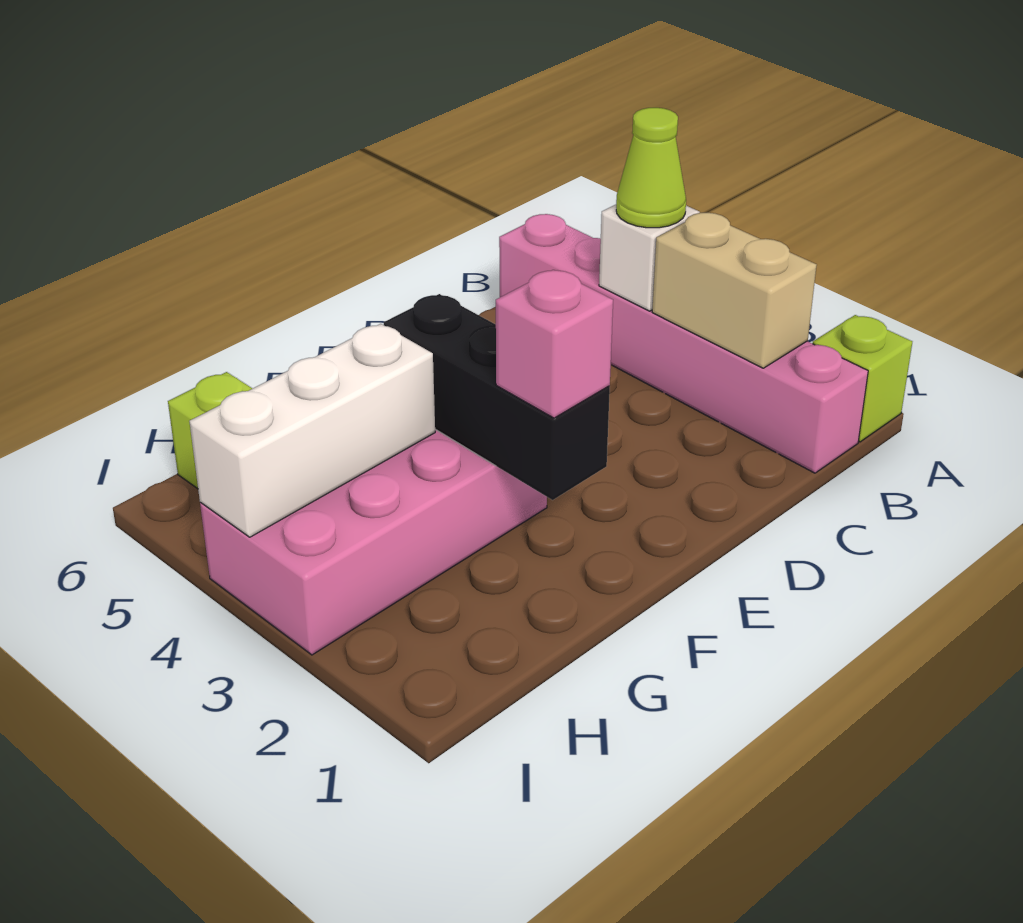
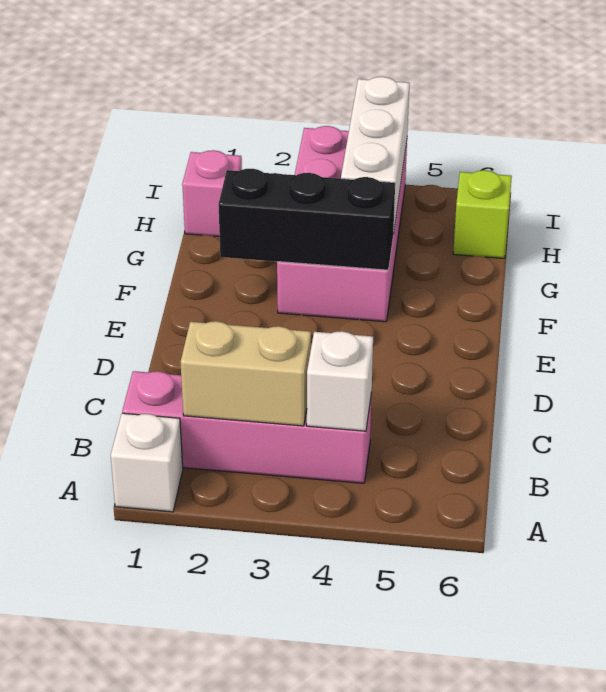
lime brick A1 level 1 -> white brick A1 level 1
pink brick B1:B6 level 1 -> pink brick B1:B4 level 1
lime cone B4 level 3 -> none
pink brick F2 level 3 -> pink brick H1 level 1

